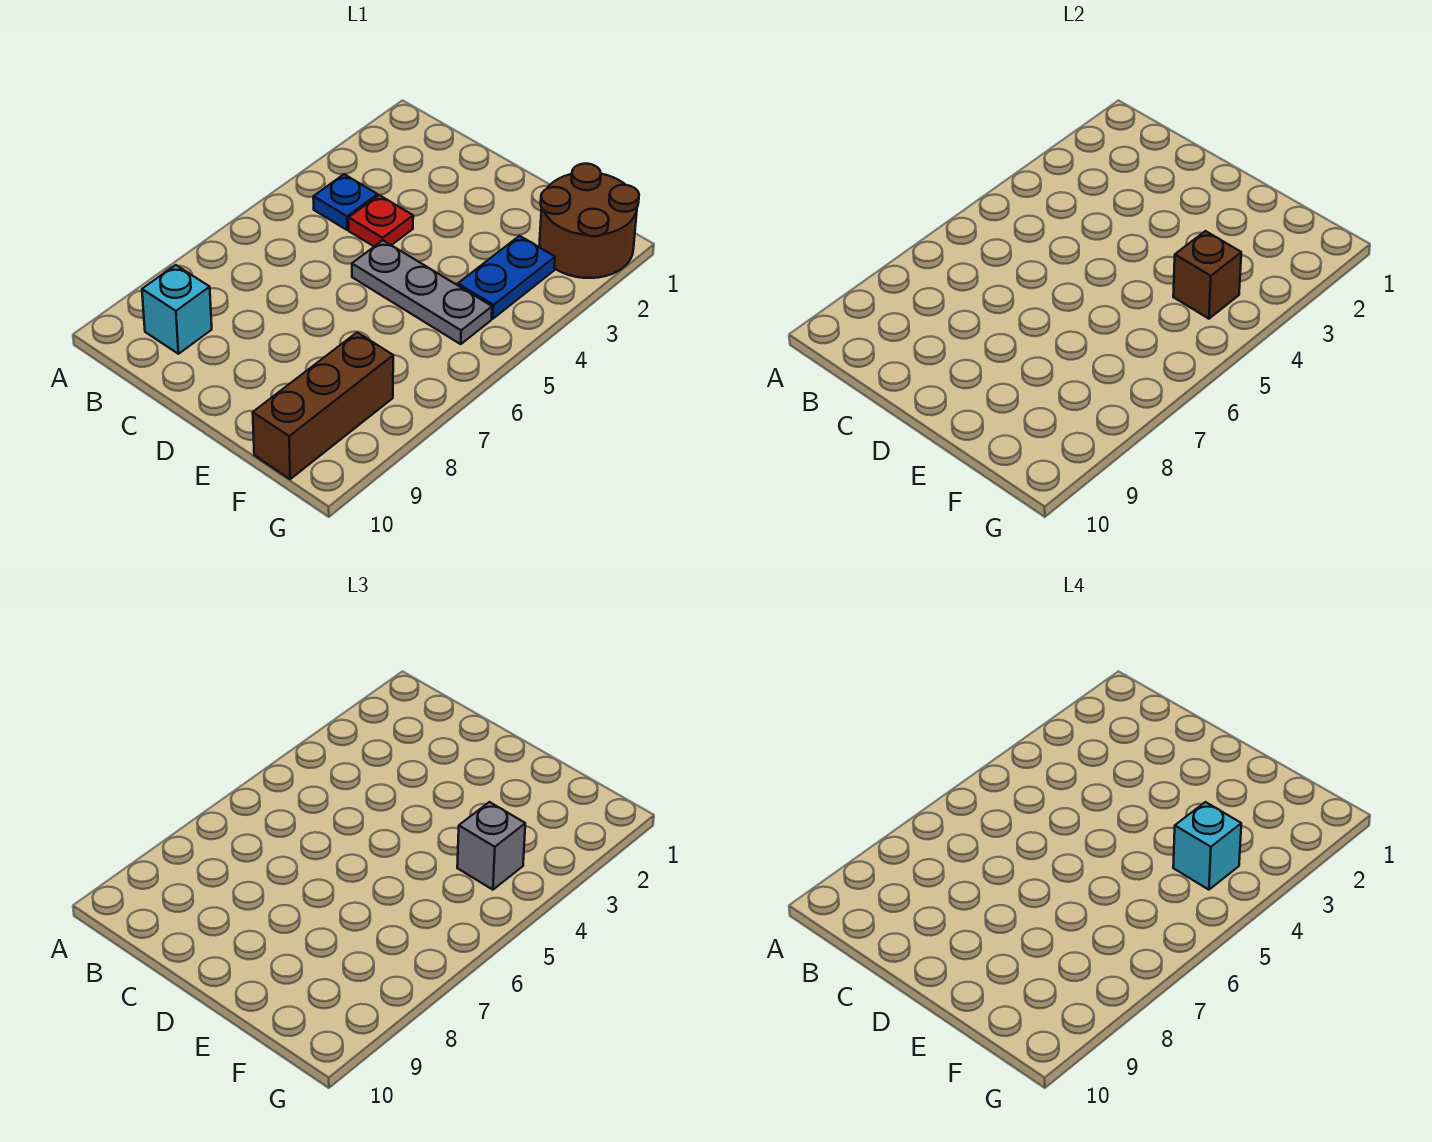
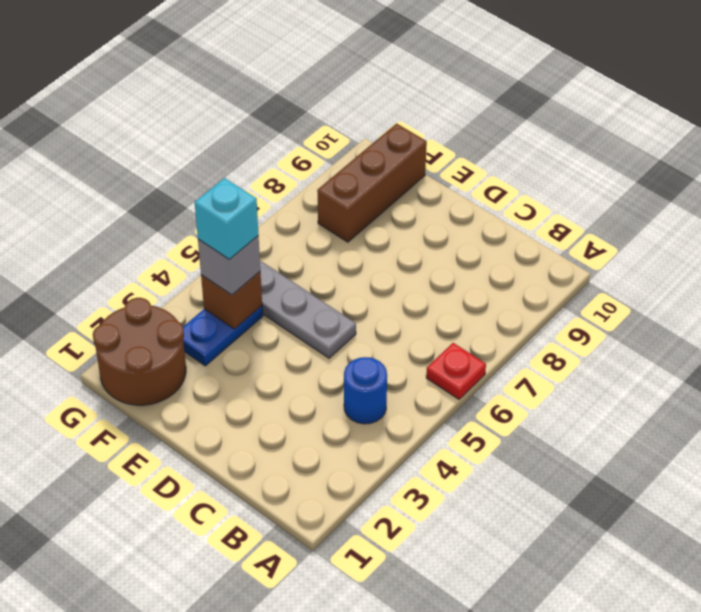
blue plate B4 level 1 -> blue round brick B4 level 1
cyan brick B9 level 1 -> none
red plate C4 level 1 -> red plate A6 level 1

